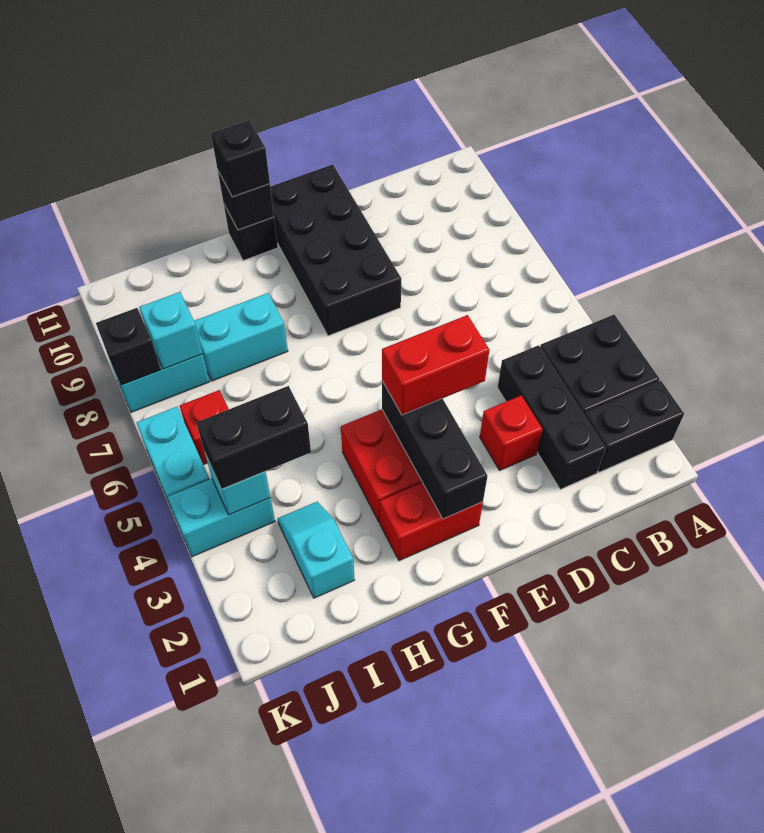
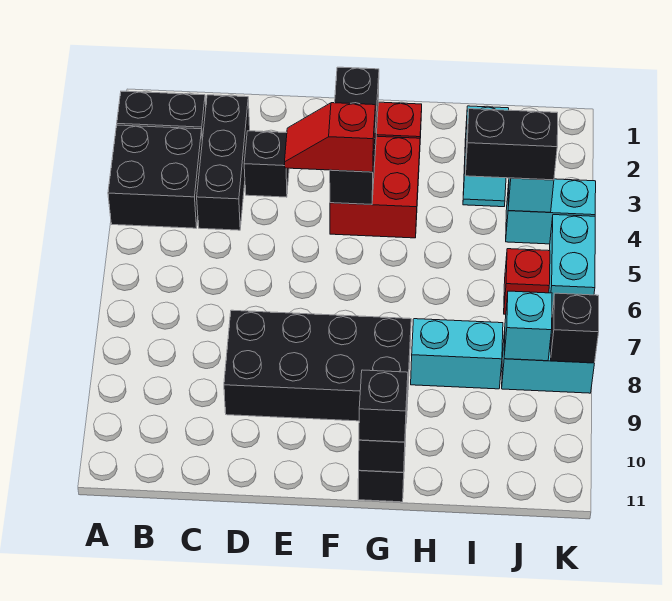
red brick D3 level 1 -> black brick D3 level 1
red brick E4:F4 level 3 -> red slope E4:F4 level 3 top F
black brick E8:F11 level 1 -> black brick D8:G9 level 1

